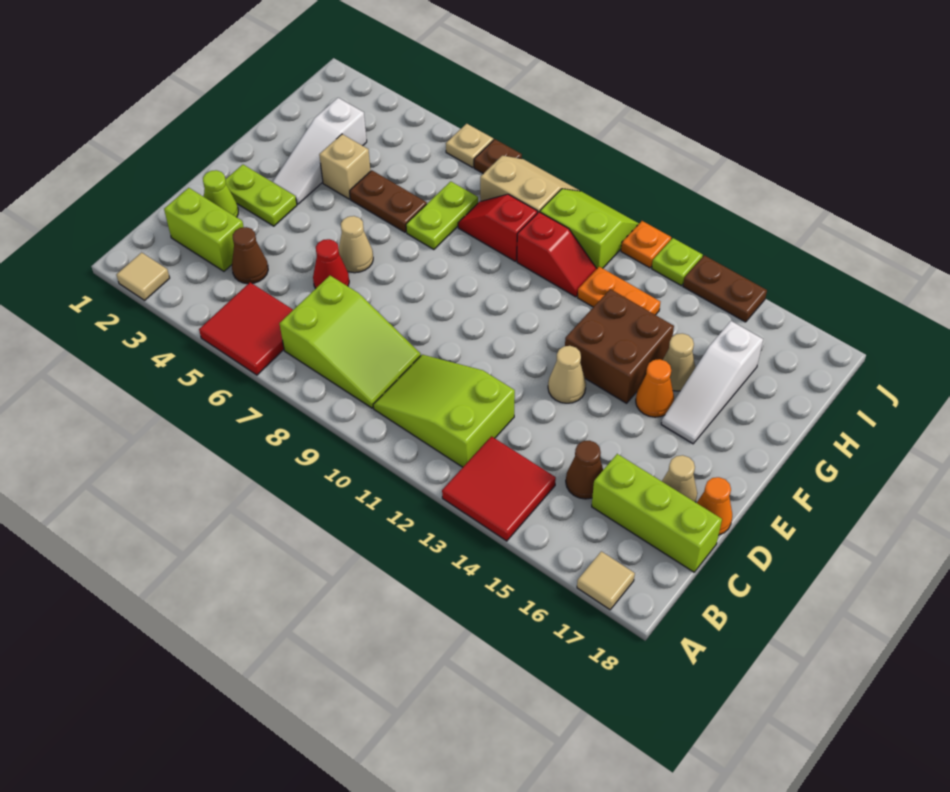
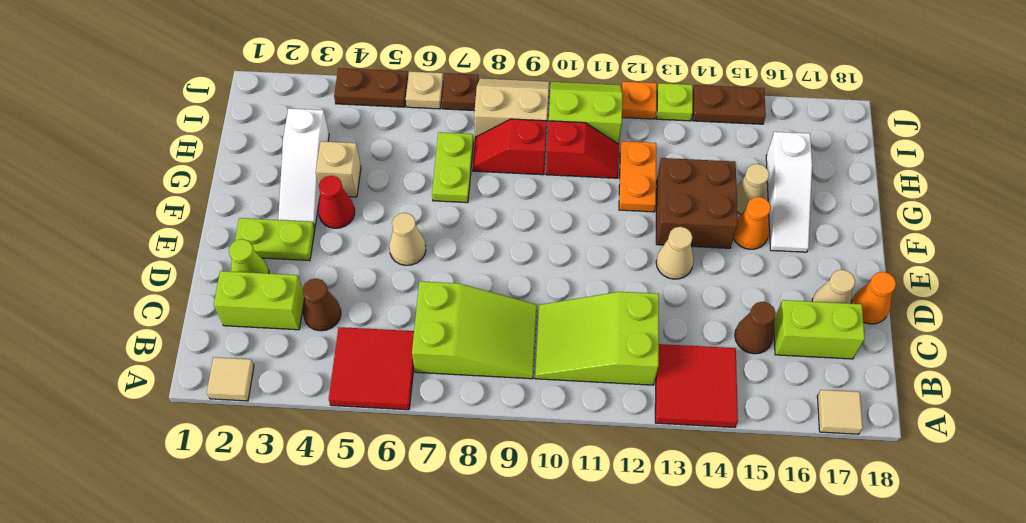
lime brick C16:C18 level 1 -> lime brick C16:C17 level 1
red cone D6 level 1 -> red cone F4 level 1
brown plate G5:G6 level 1 -> brown plate J4:J5 level 1
orange plate H12:H13 level 1 -> orange plate G12:H12 level 1

